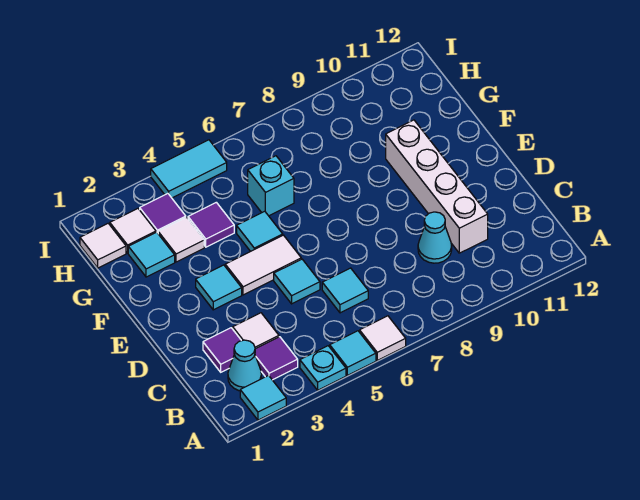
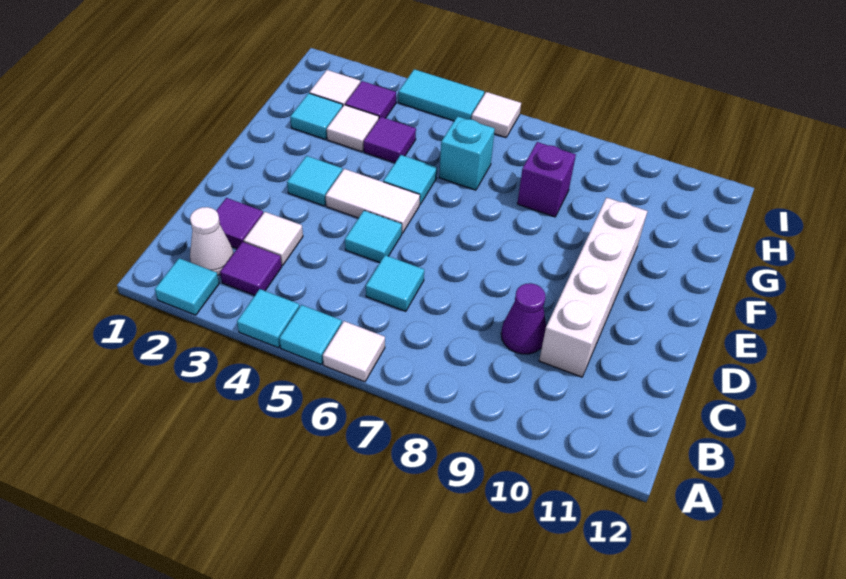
cyan plate A4 level 1 -> cyan tile A4 level 1
cyan cone B2 level 1 -> white cone B2 level 1
cyan cone C9 level 1 -> purple cone C9 level 1
none -> purple brick G8 level 1
white tile H1 level 1 -> white tile I6 level 1

